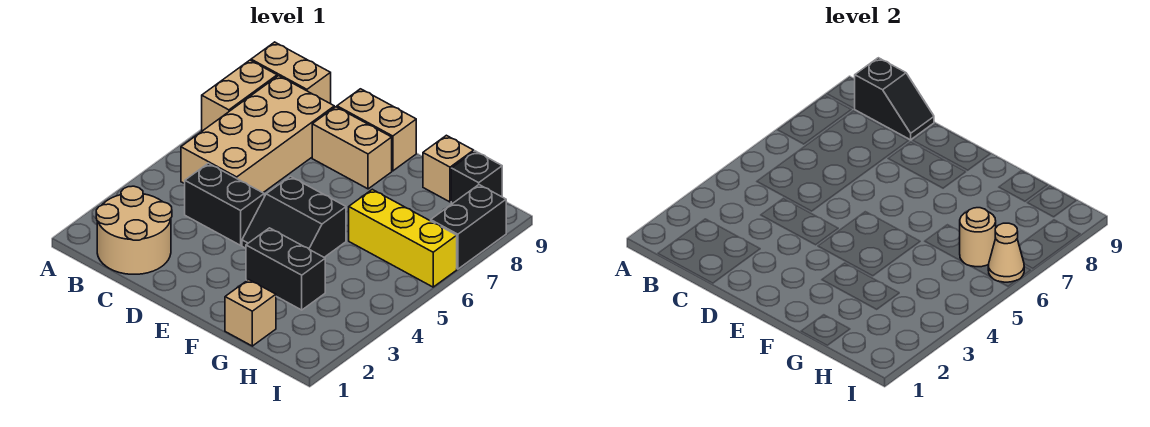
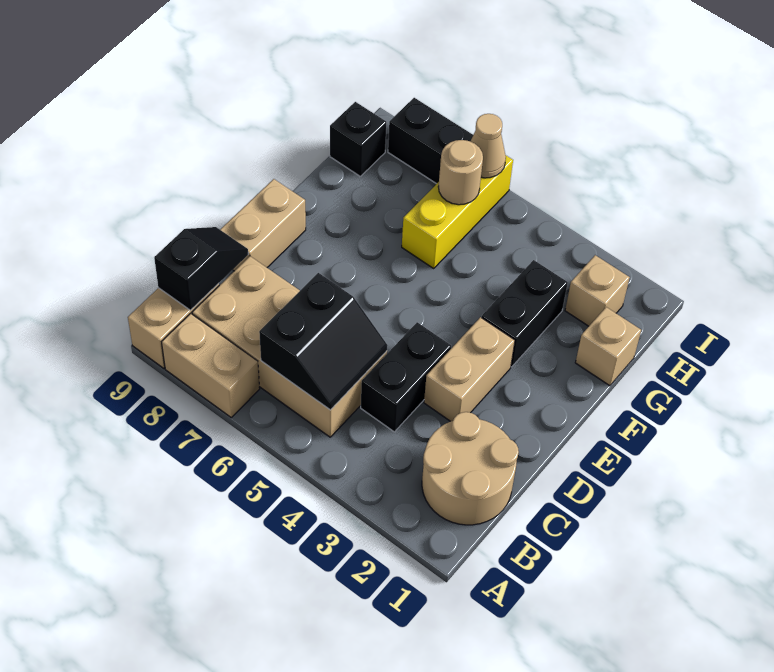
tan brick D8:E8 level 1 -> tan brick D3:E3 level 1
black slope E4:F5 level 1 top 5 -> black slope B5:C6 level 2 top 6
tan brick G9 level 1 -> tan brick H2 level 1

